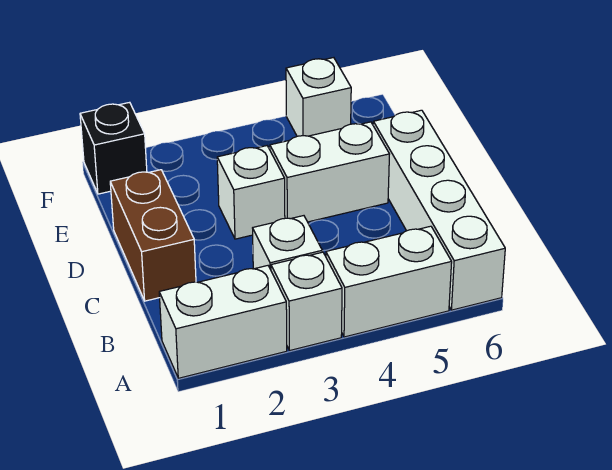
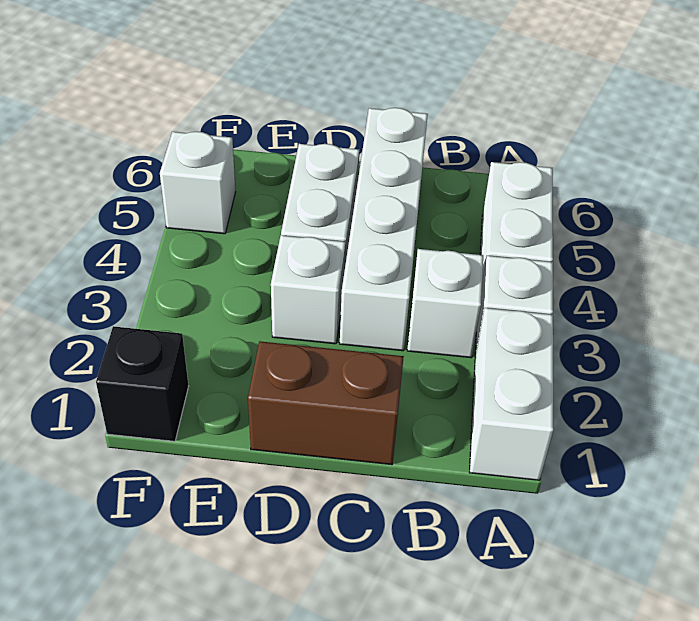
white brick A6:D6 level 1 -> white brick C3:C6 level 1

